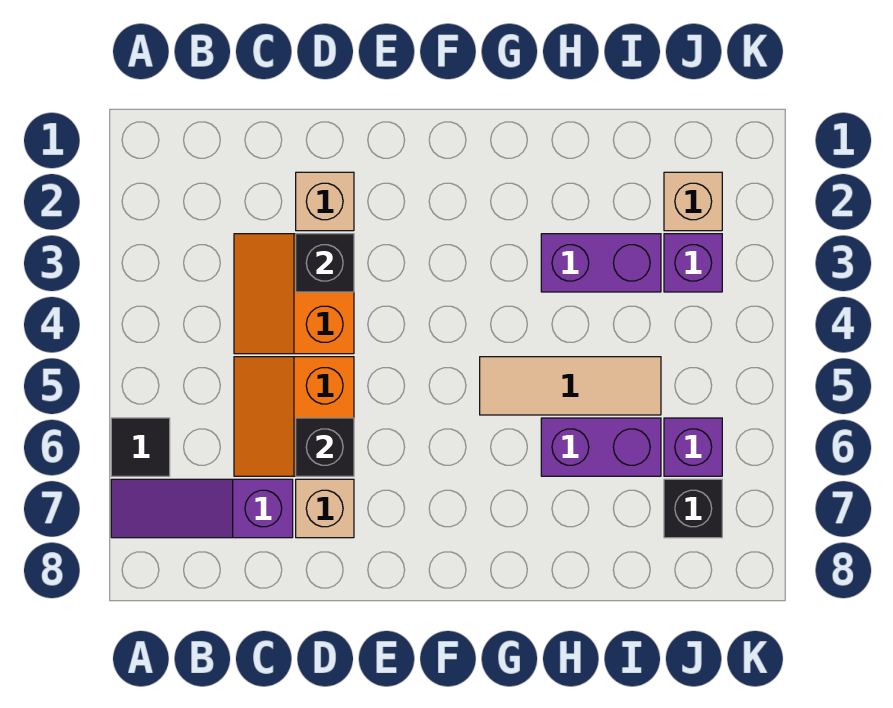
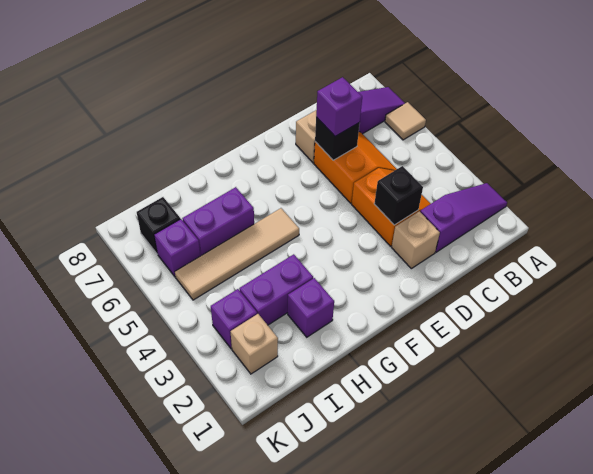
none -> purple slope A2:C2 level 1 top C
black tile A6 level 1 -> tan tile A6 level 1
none -> purple brick D6 level 3
tan tile G5:I5 level 1 -> tan tile G5:J5 level 1
none -> purple brick H2 level 1

